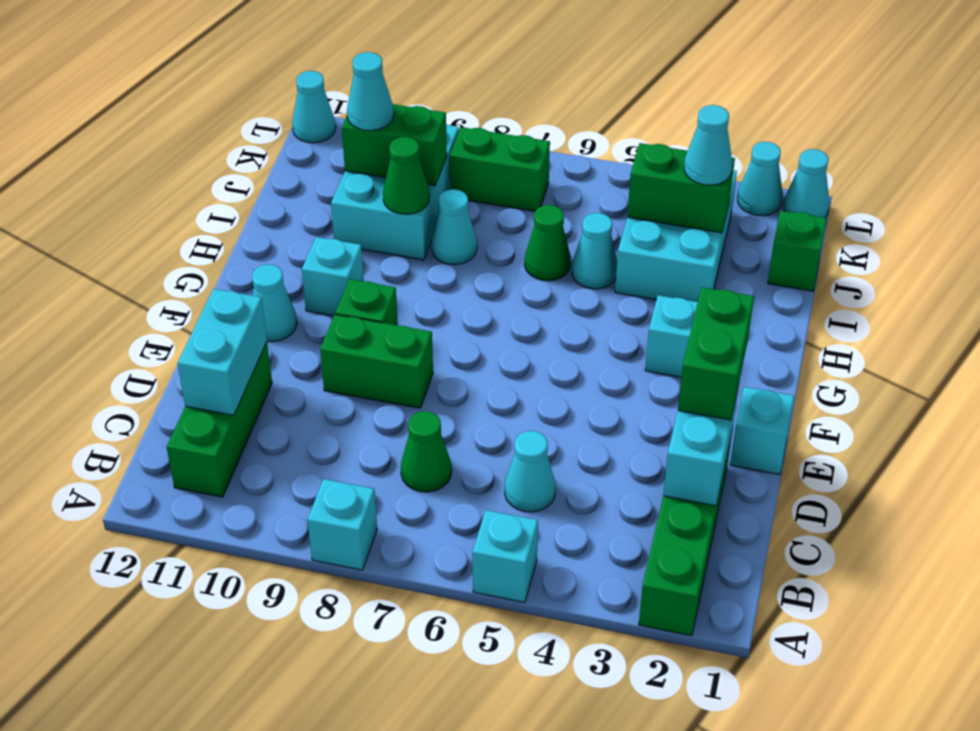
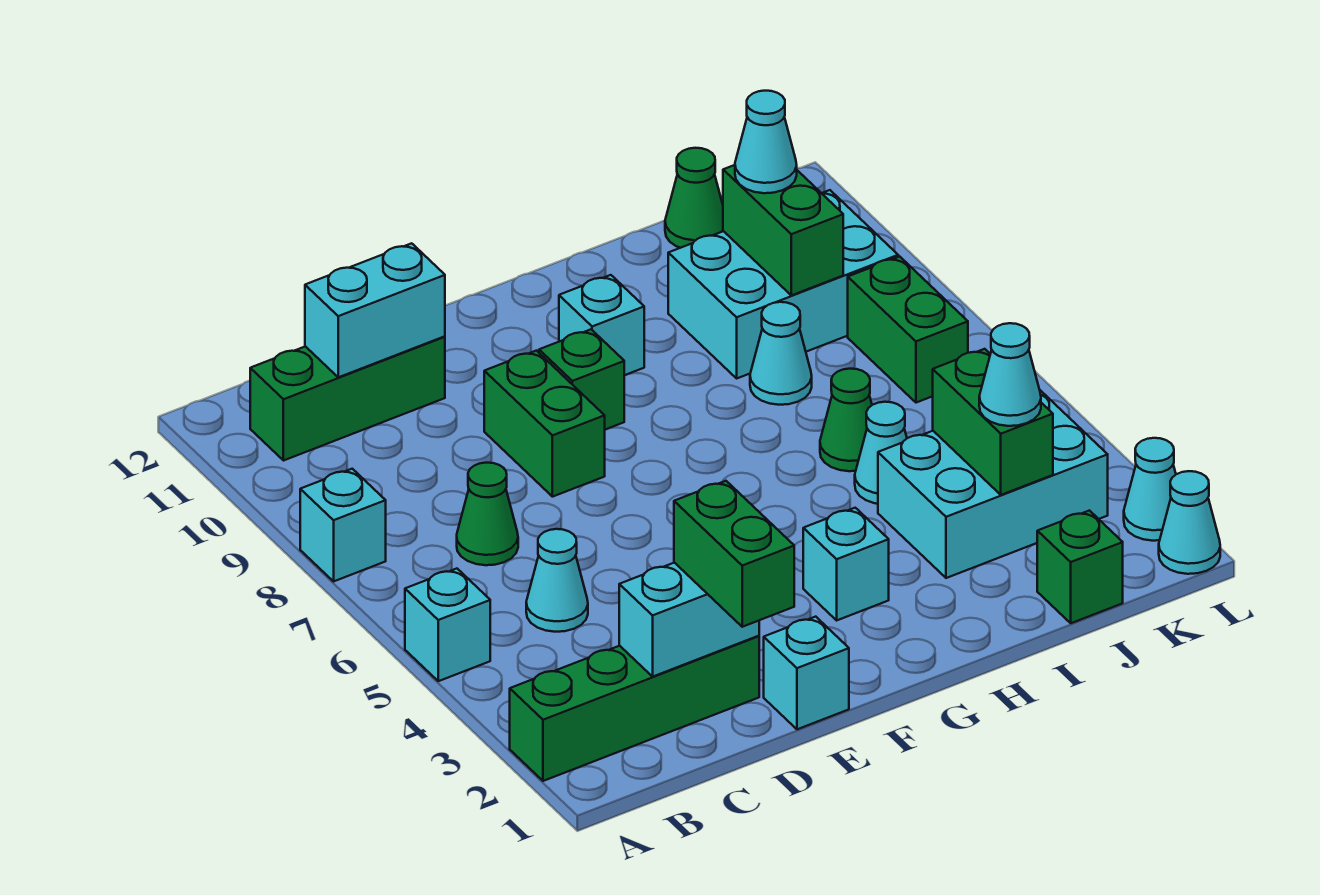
green brick D2:E2 level 3 -> green brick D1:D2 level 3
cyan cone F11 level 1 -> none
green cone I9 level 2 -> green cone J12 level 1
cyan cone L12 level 1 -> none

